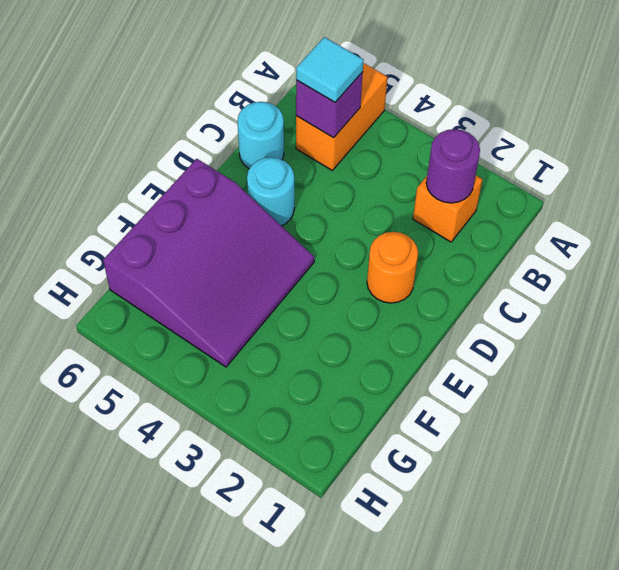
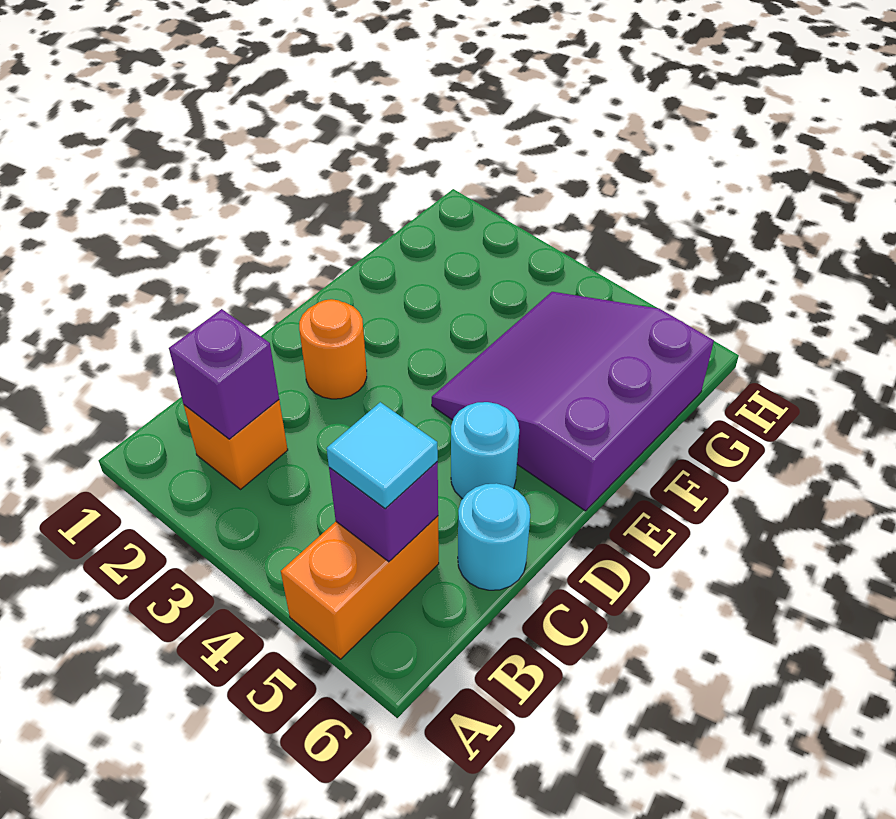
purple round brick B2 level 2 -> purple brick B2 level 2

